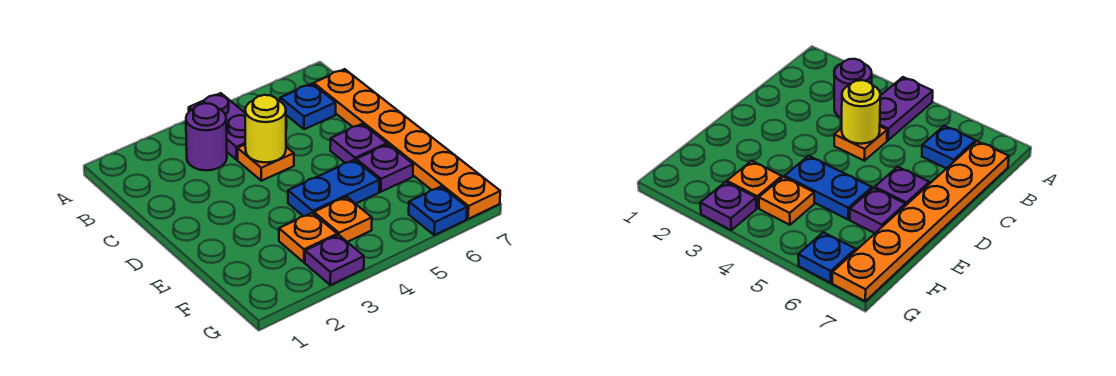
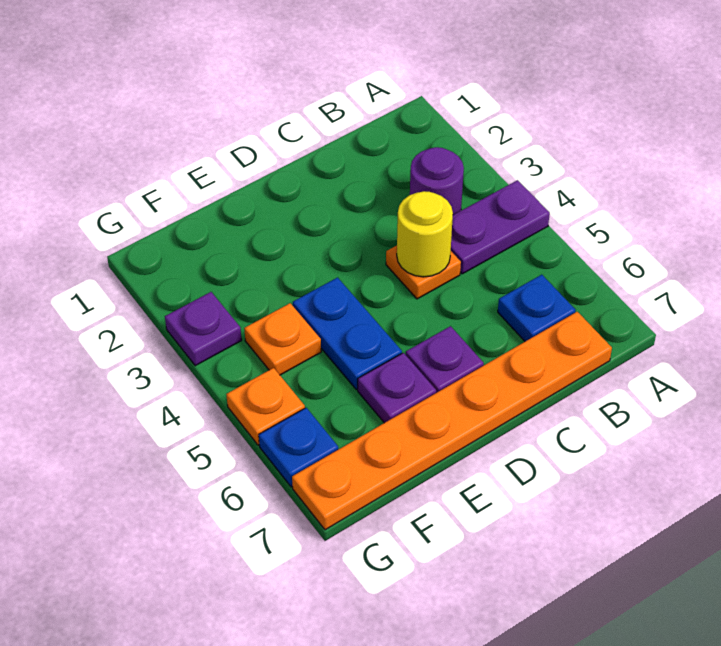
orange plate F3 level 1 -> orange plate G5 level 1

